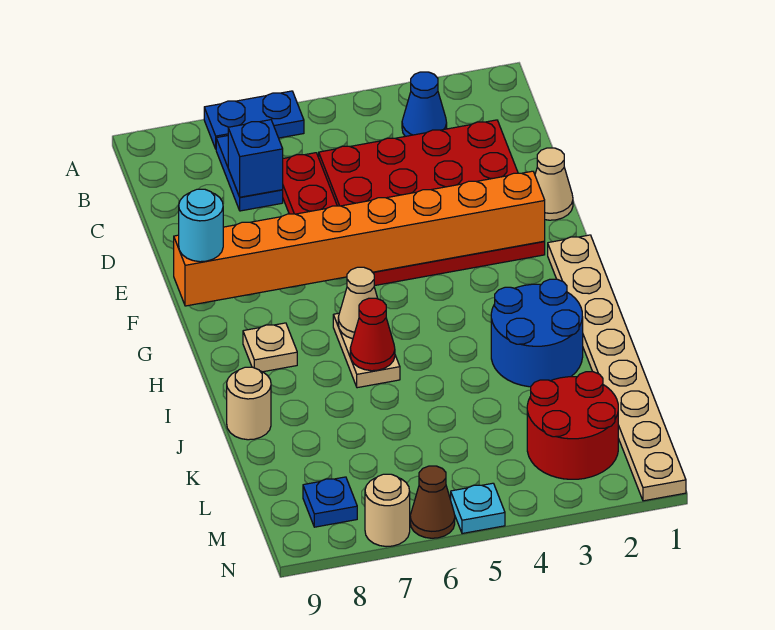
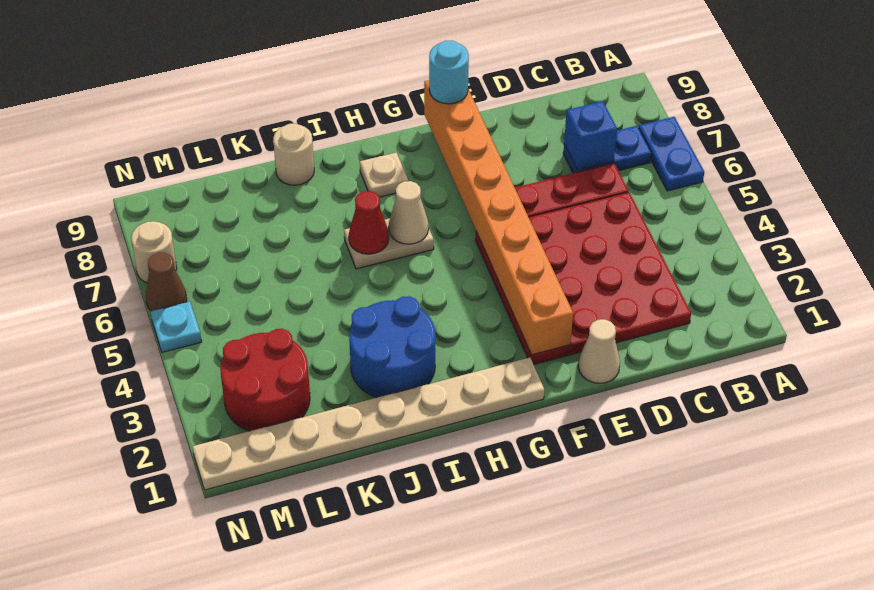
blue cone B3 level 1 -> none
blue plate M8 level 1 -> none

